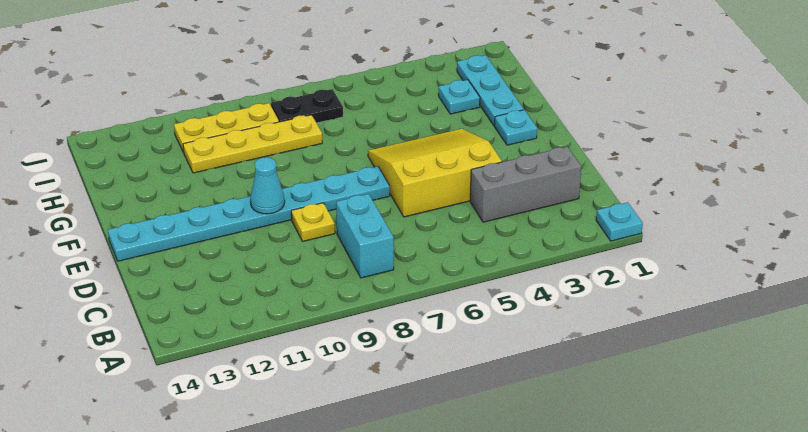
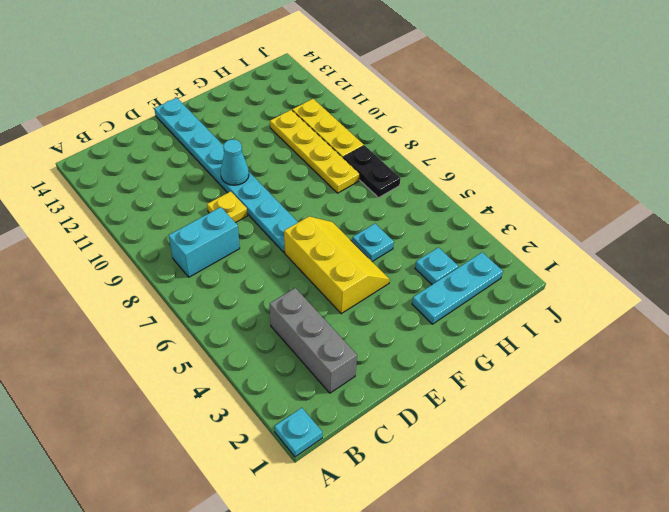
yellow slope D4:F6 level 1 top D -> yellow slope E4:F6 level 1 top E
cyan plate F2 level 1 -> cyan plate G5 level 1

